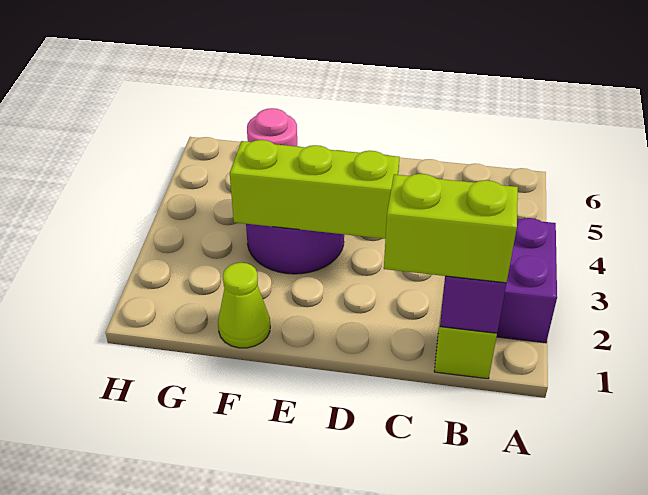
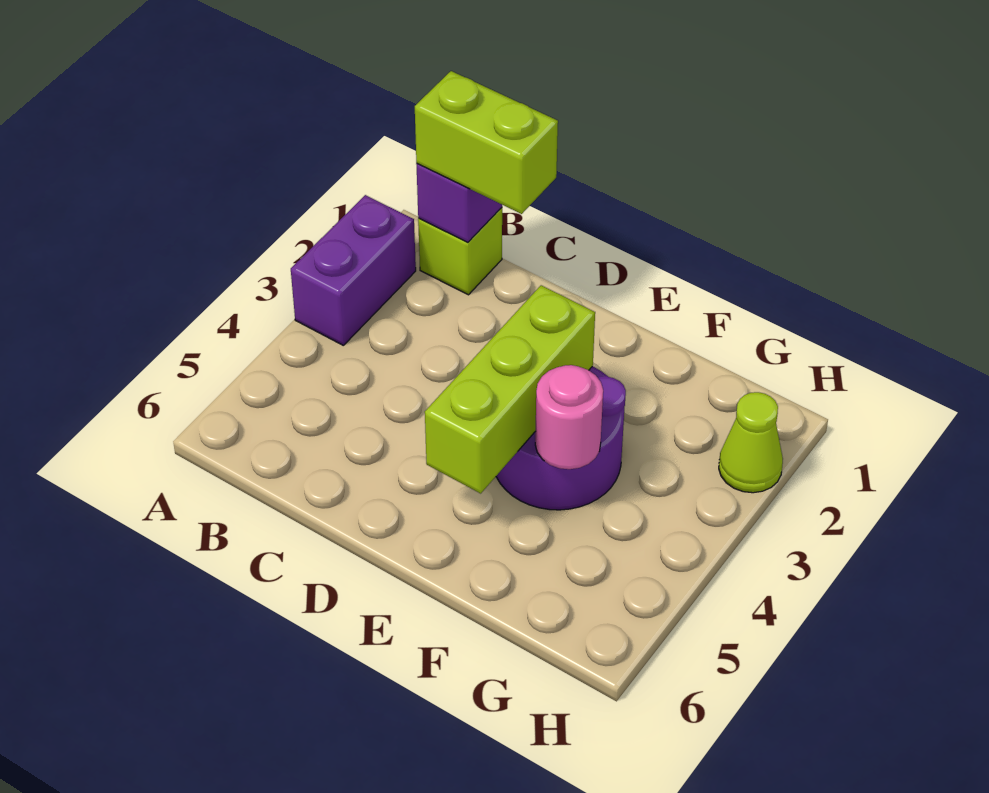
lime brick D3:F3 level 2 -> lime brick E3:E5 level 2
lime cone F1 level 1 -> lime cone H2 level 1

